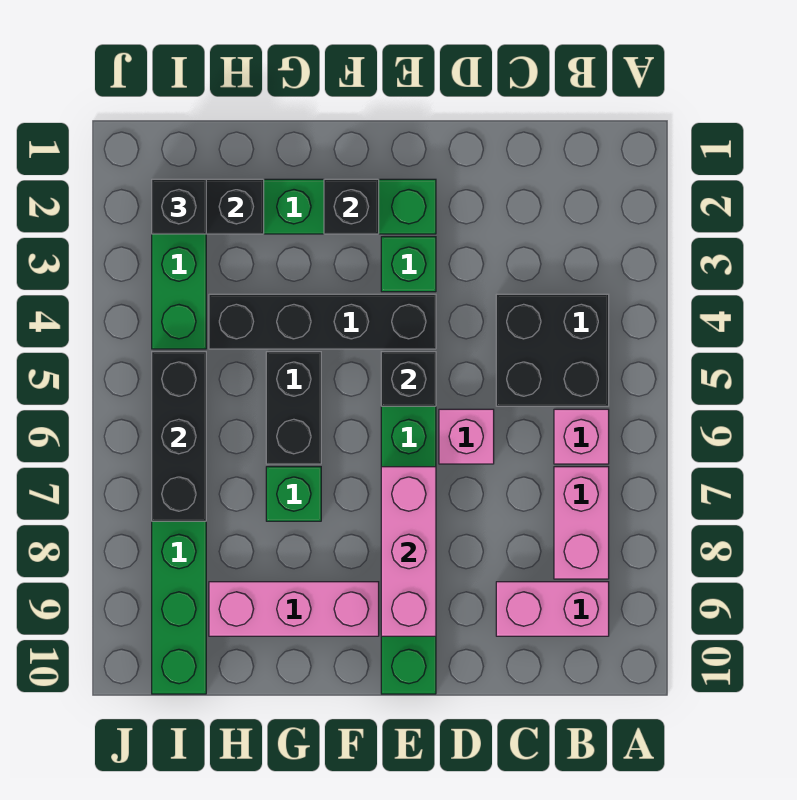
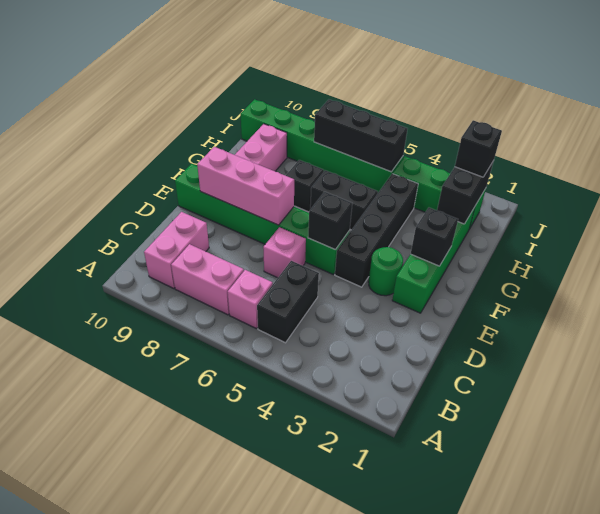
black brick B4:C5 level 1 -> black brick B5:C5 level 1
green brick E3 level 1 -> green round brick E3 level 1
green brick G7 level 1 -> black brick G7 level 1

